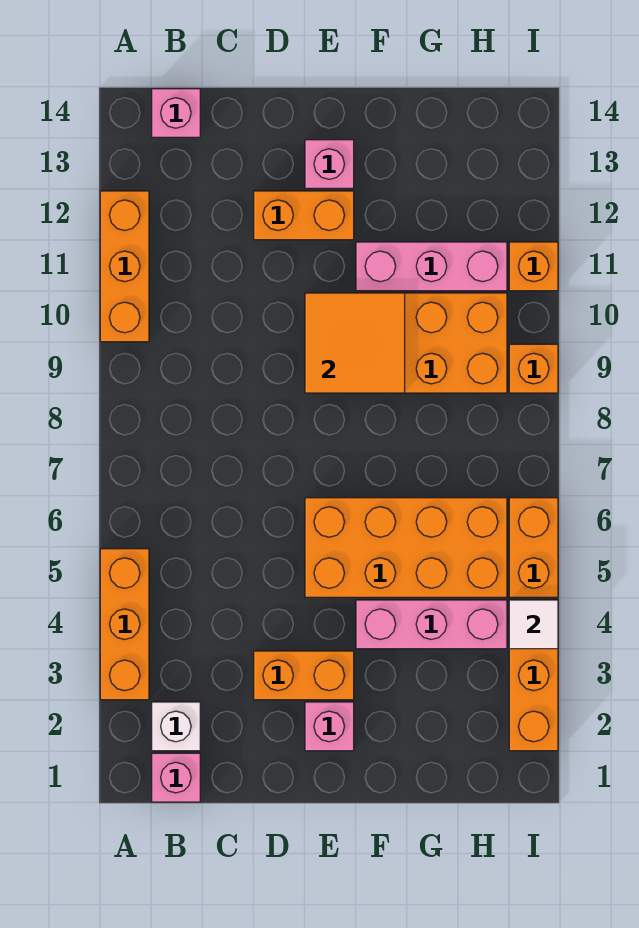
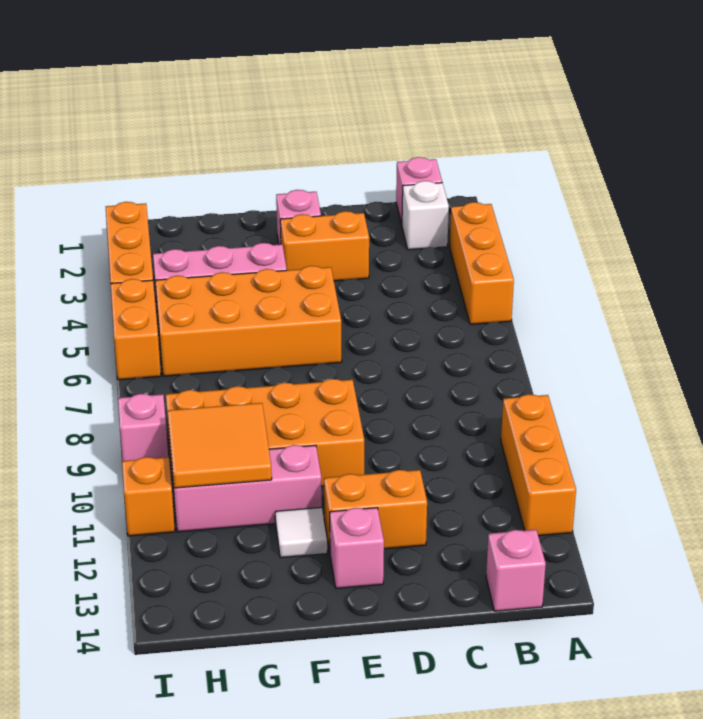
orange tile E9:F10 level 2 -> orange tile G10:H11 level 2
white tile I4 level 2 -> white tile F12 level 1
orange brick I9 level 1 -> pink brick I9 level 1

